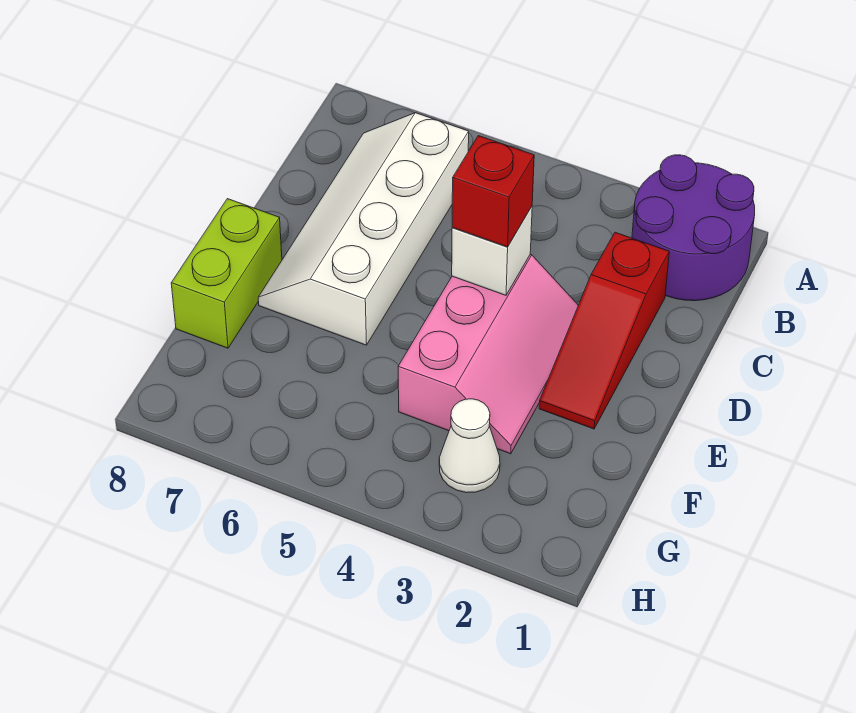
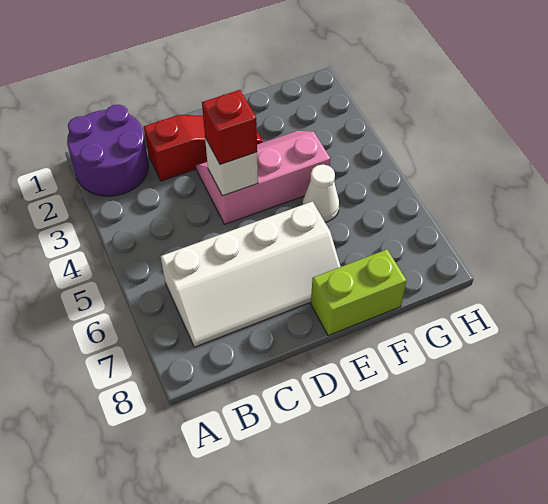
white cone G3 level 1 -> white cone F5 level 1

